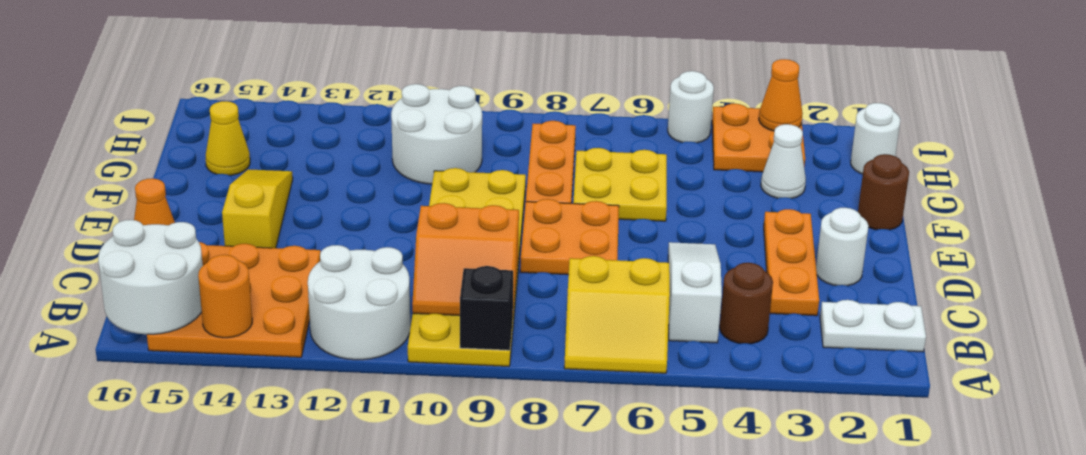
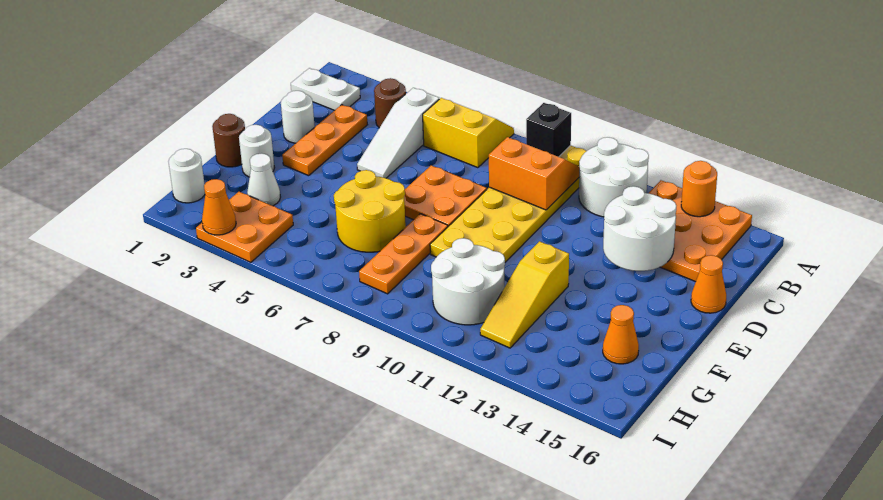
white round brick A15:B16 level 2 -> white round brick C13:D14 level 2
yellow slope D14:F14 level 1 top D -> yellow slope F12:H12 level 1 top F
yellow plate F6:G7 level 1 -> yellow round brick F6:G7 level 1
yellow cone G15 level 1 -> orange cone G15 level 1
white round brick I5 level 1 -> white round brick F2 level 1

